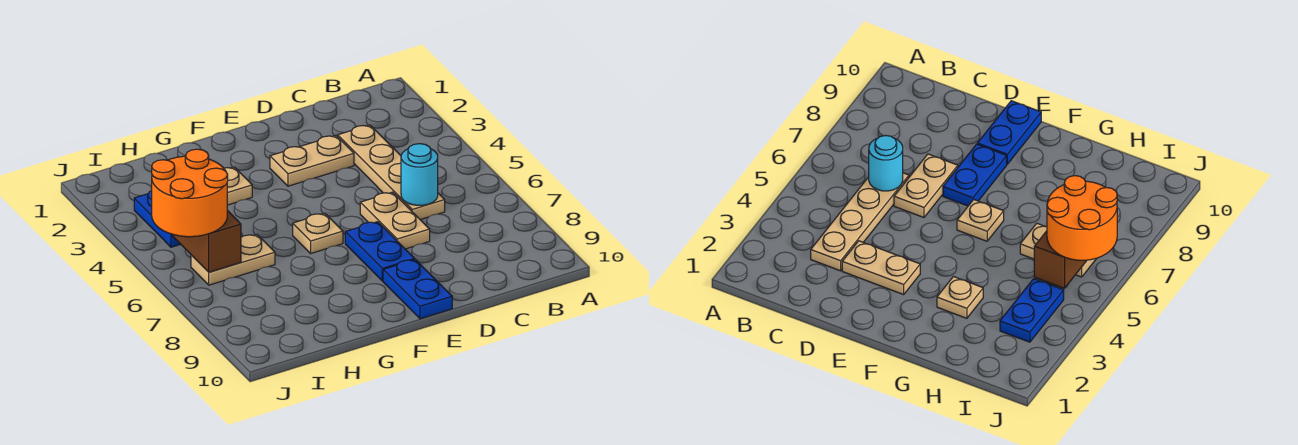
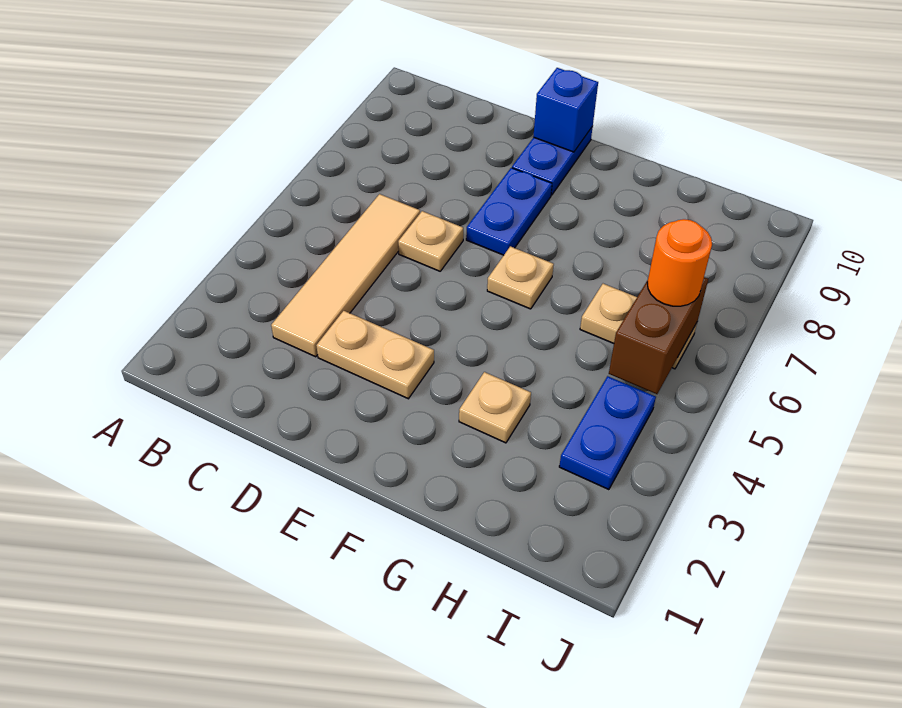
tan plate C3:C6 level 1 -> tan tile C3:C6 level 1
cyan round brick C6 level 2 -> none
tan plate D6:D7 level 1 -> tan plate D6 level 1
none -> blue brick E10 level 2
orange round brick I5:J6 level 3 -> orange round brick I6 level 3

